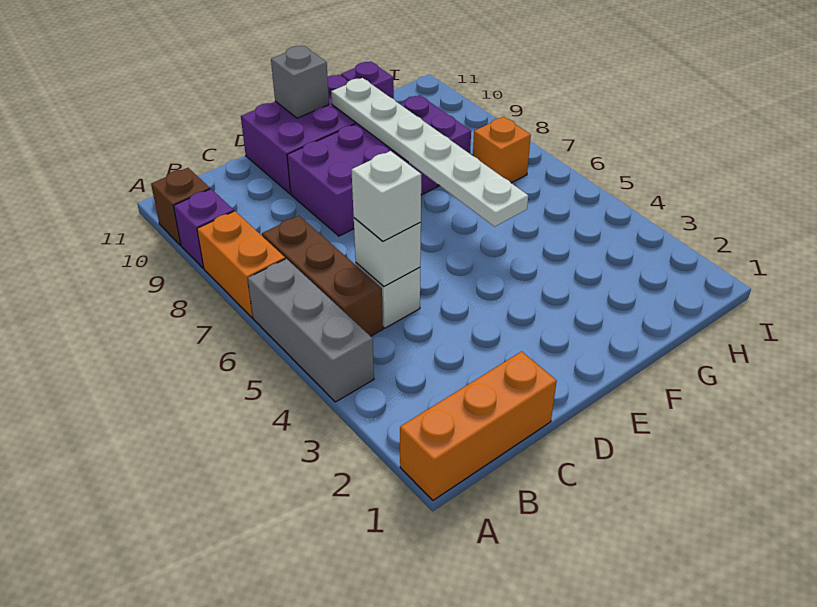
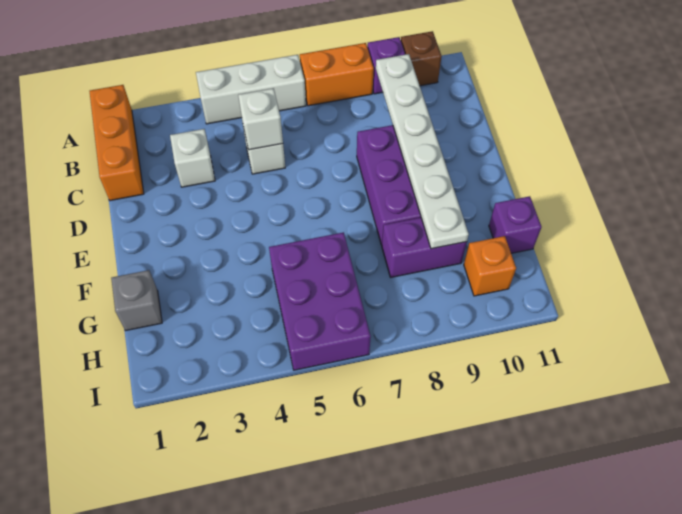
grey brick A4:A6 level 1 -> white brick A4:A6 level 1
brown brick B5:B7 level 1 -> none
white brick C5 level 3 -> white brick C3 level 1
purple brick D10:F11 level 1 -> purple brick G5:I6 level 1
grey brick E11 level 2 -> grey brick G1 level 1
white plate F5:F10 level 2 -> white plate B9:G9 level 2
orange brick H7 level 1 -> orange brick H10 level 1

